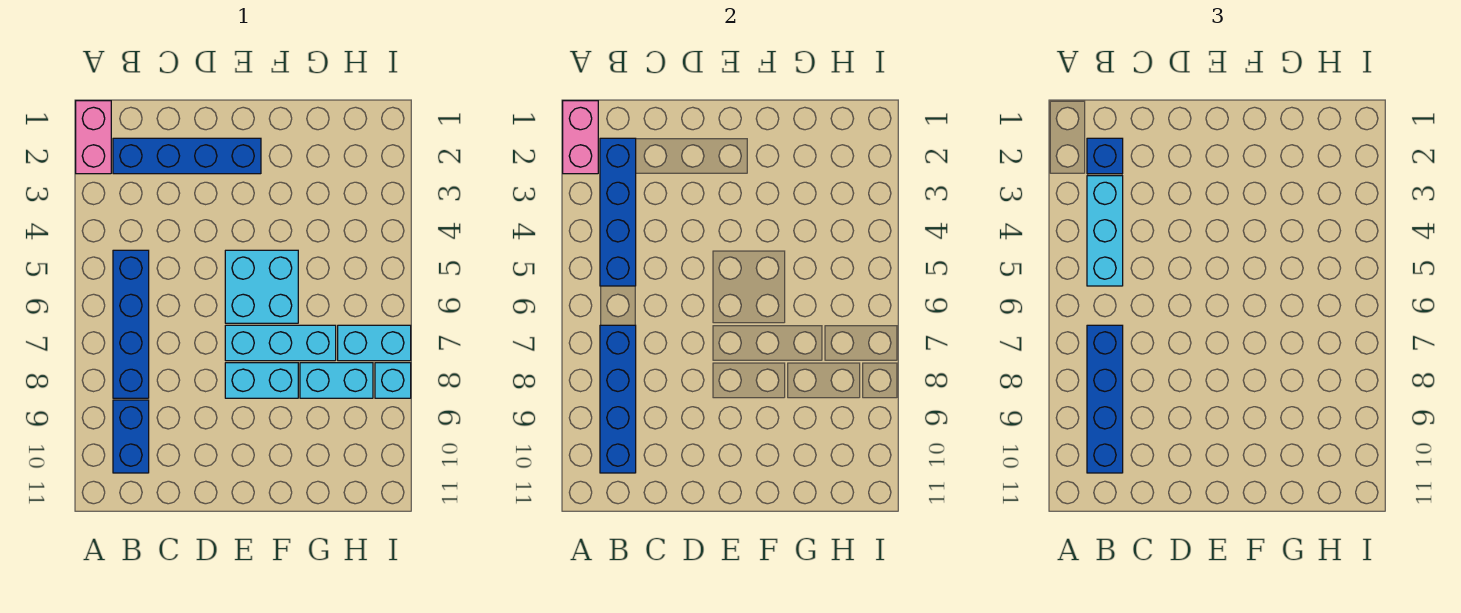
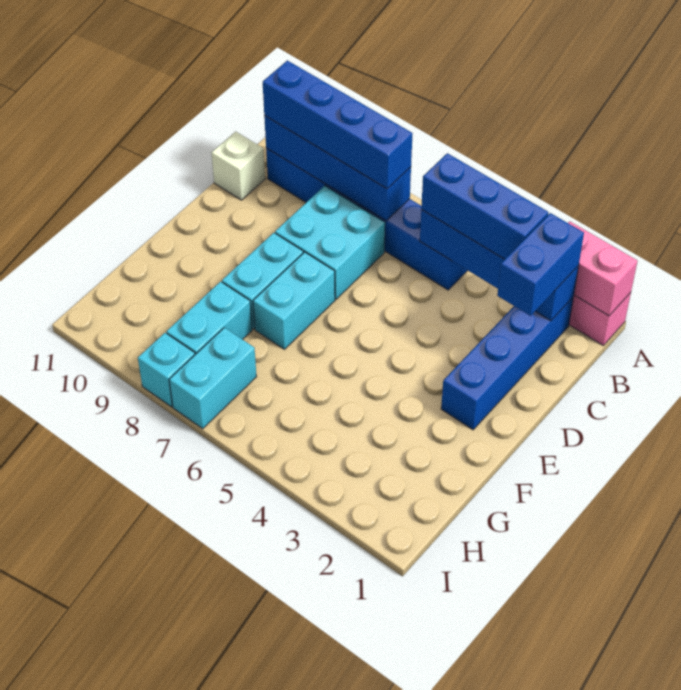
blue brick B2 level 3 -> blue brick B2:C2 level 3
cyan brick B3:B5 level 3 -> blue brick B3:B5 level 3
none -> white brick C11 level 1
cyan brick E5:F6 level 1 -> cyan brick C7:D8 level 1
cyan brick E7:G7 level 1 -> cyan brick E7:F7 level 1

